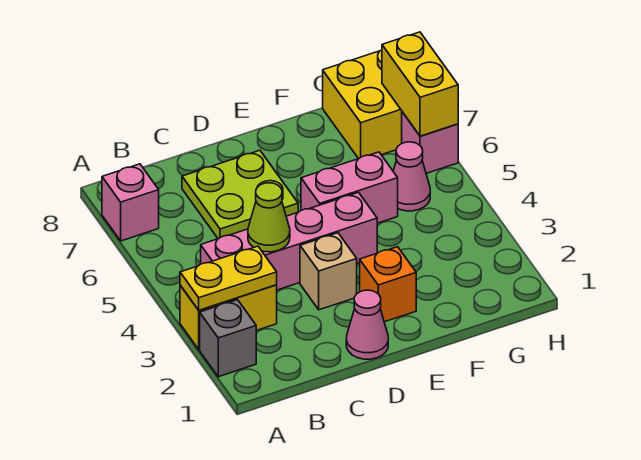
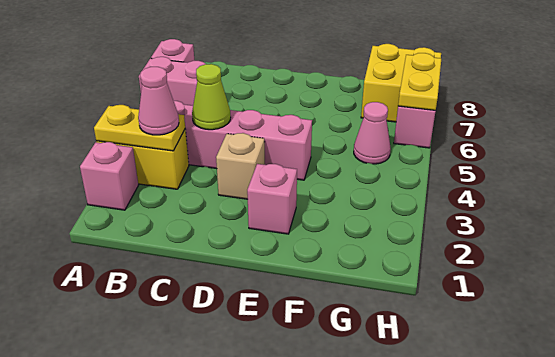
grey brick A2 level 1 -> pink brick A2 level 1
lime plate C6:D7 level 1 -> none
pink cone D1 level 1 -> pink cone B3 level 3
orange brick E2 level 1 -> pink brick E2 level 1
pink brick E5:F5 level 1 -> pink brick A6:B6 level 1
yellow brick H6:H7 level 2 -> yellow plate H6:H7 level 2

